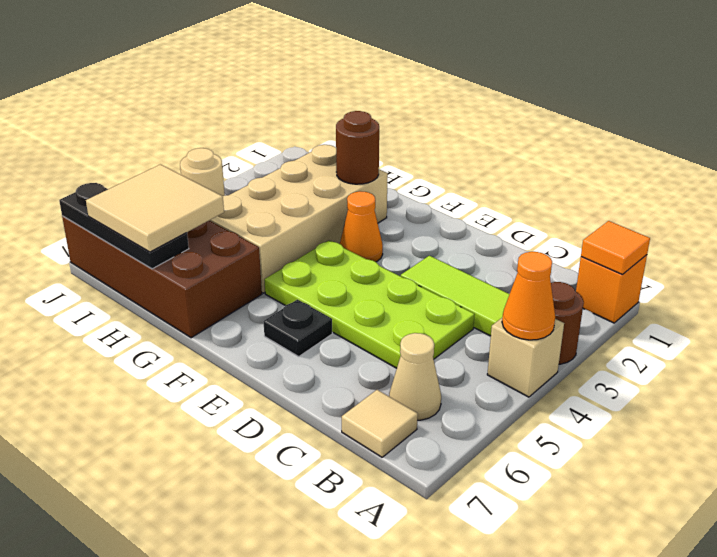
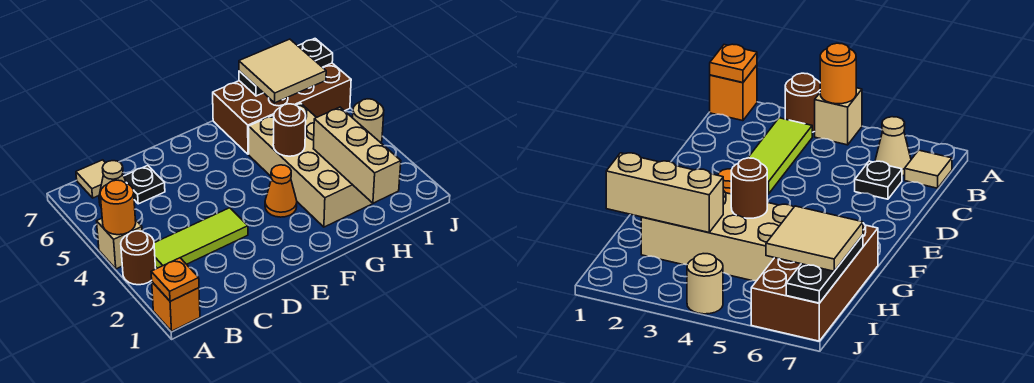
orange tile A1 level 2 -> orange plate A1 level 2
orange cone A4 level 2 -> orange round brick A4 level 2
lime plate C4:F5 level 1 -> none
black plate E6 level 1 -> black plate C6 level 1
brown round brick G2 level 2 -> brown round brick G4 level 2
none -> tan brick H1:H3 level 2

